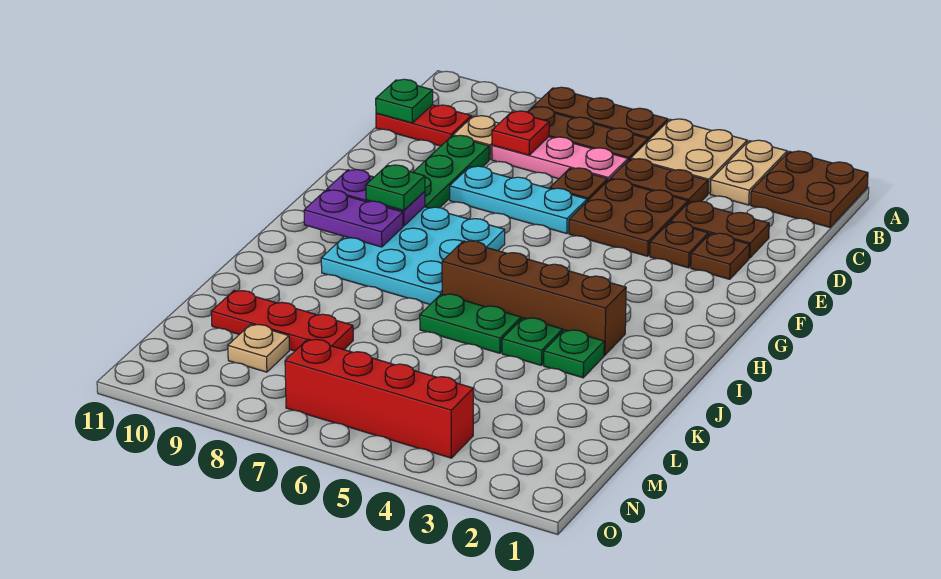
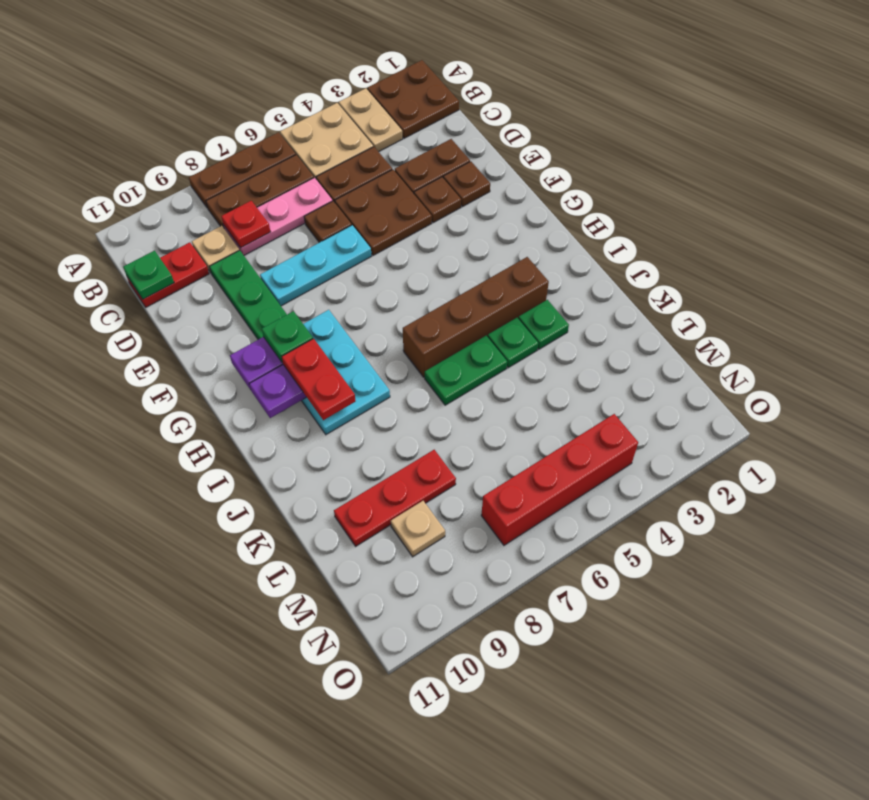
cyan plate G7:I9 level 1 -> cyan plate G8:I9 level 1
none -> red plate H9:I9 level 3

